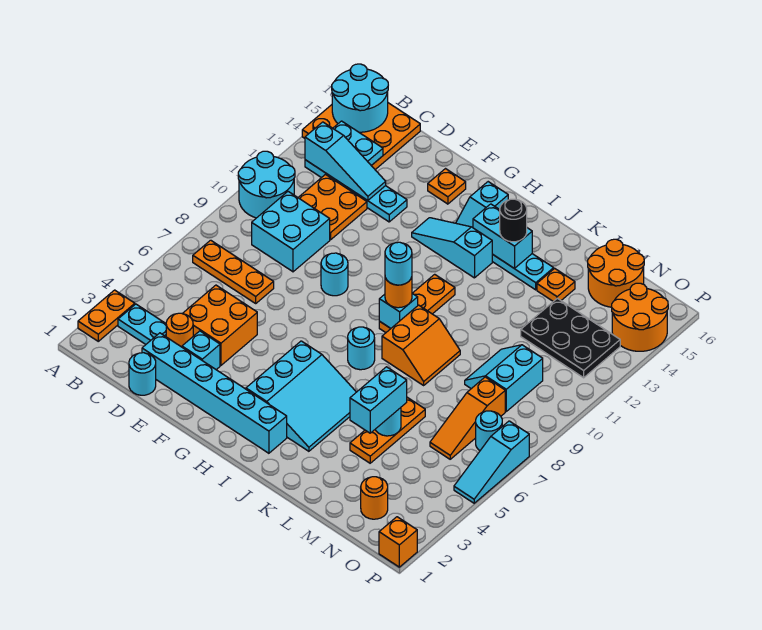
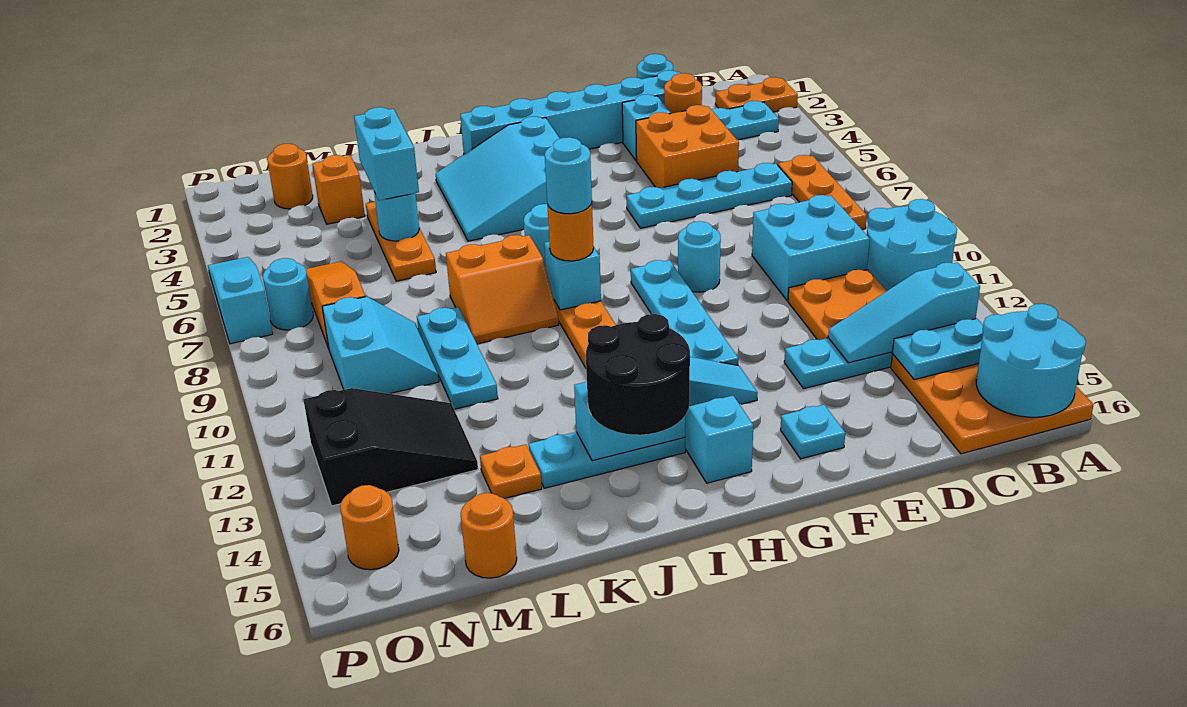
orange plate A2:A3 level 1 -> orange plate A2:B2 level 1
orange plate B7:D7 level 1 -> orange plate B6:B8 level 1
none -> cyan plate C6:F6 level 1
orange plate F15 level 1 -> cyan plate F15 level 1
none -> cyan plate G9:G12 level 1
orange slope J8:K9 level 1 top J -> orange slope J8:K9 level 1 top 8
black round brick J14 level 3 -> black round brick I14:J15 level 3
none -> cyan plate L9:L11 level 1
black plate M12:O13 level 1 -> black slope M12:O13 level 1 top O
orange round brick M15:N16 level 1 -> orange round brick M16 level 1
orange round brick O14:P15 level 1 -> orange round brick O15 level 1
orange brick P1 level 1 -> orange brick M3 level 1

